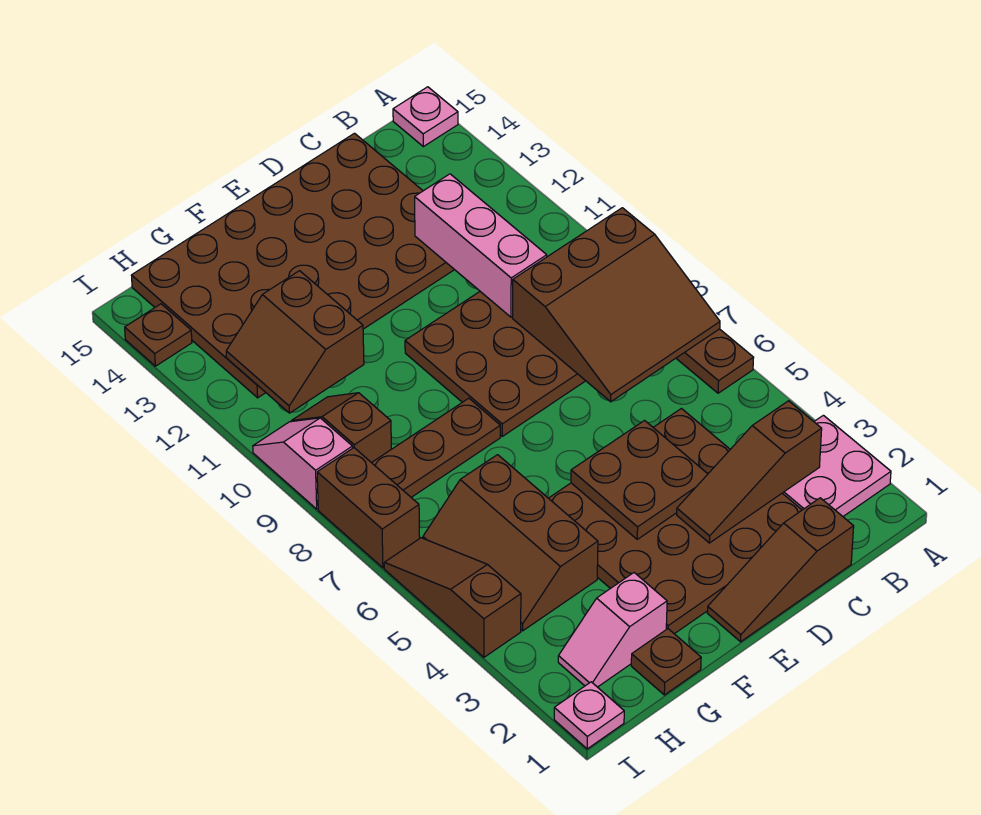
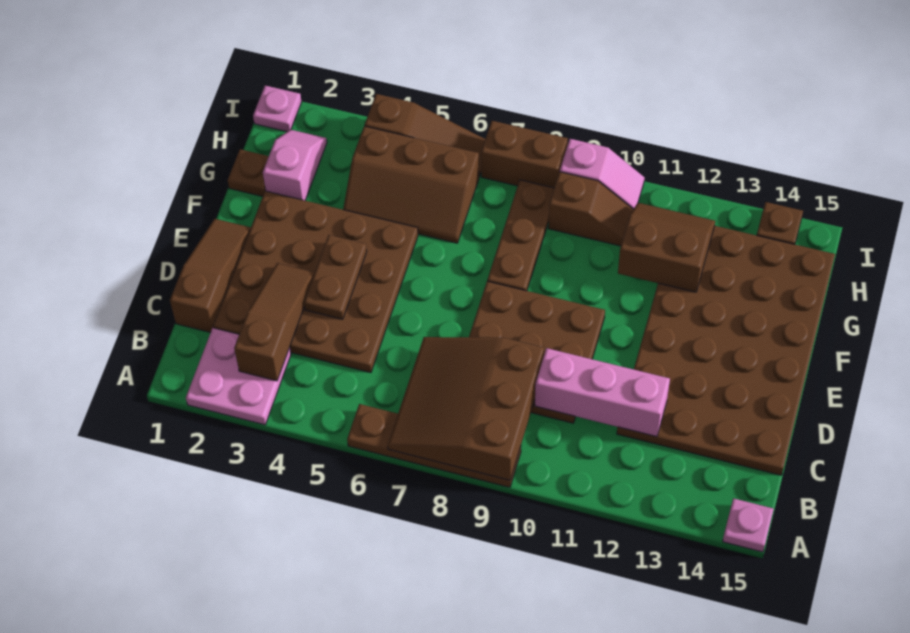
brown plate D4:E5 level 2 -> brown plate D4:E4 level 2
brown slope G4:H6 level 1 top G -> brown slope G4:H6 level 1 top H

